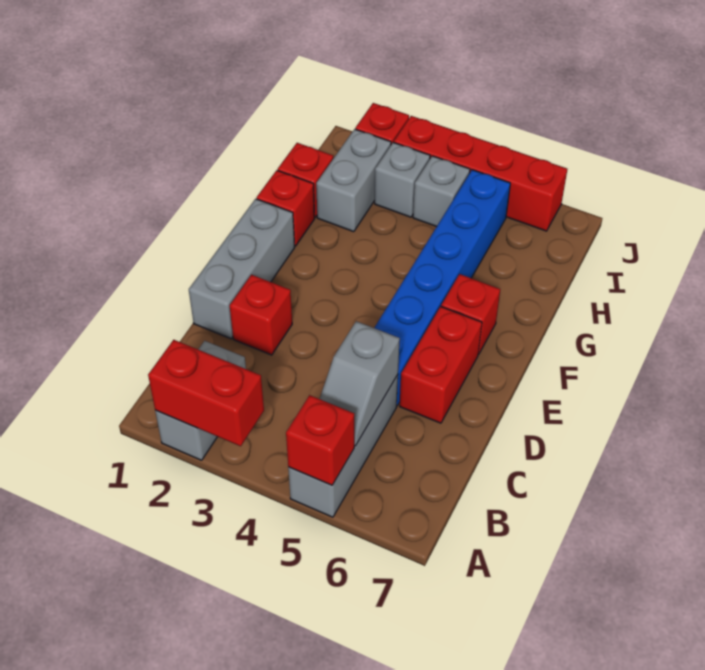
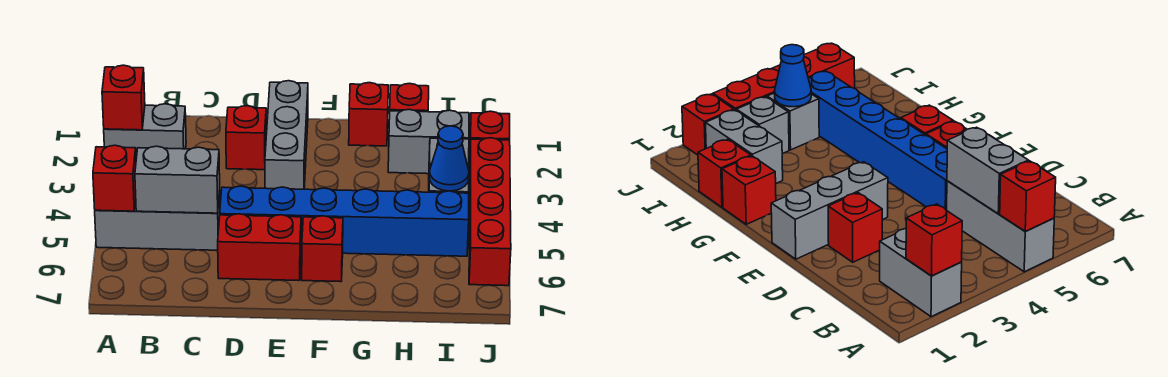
red brick A2:A3 level 2 -> red brick A2 level 2
grey slope B5:C5 level 2 top C -> grey brick B5:C5 level 2
grey brick D1:F1 level 1 -> grey brick E1:E3 level 1
none -> blue cone I4 level 2

